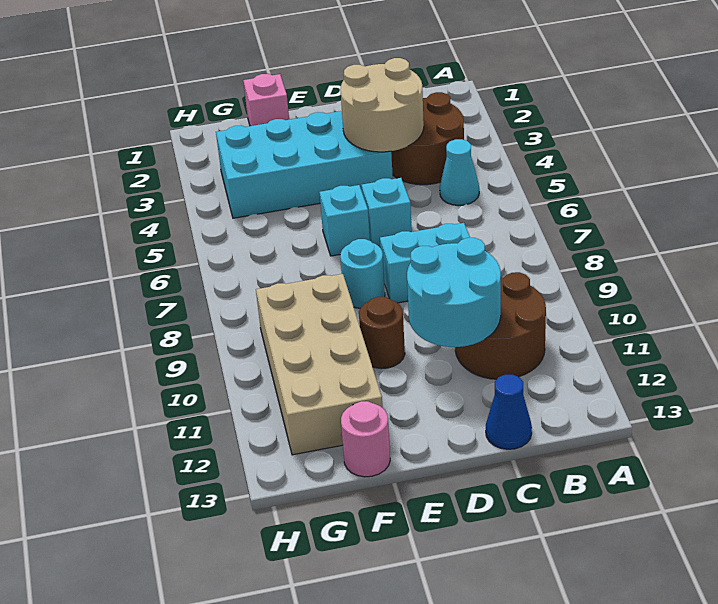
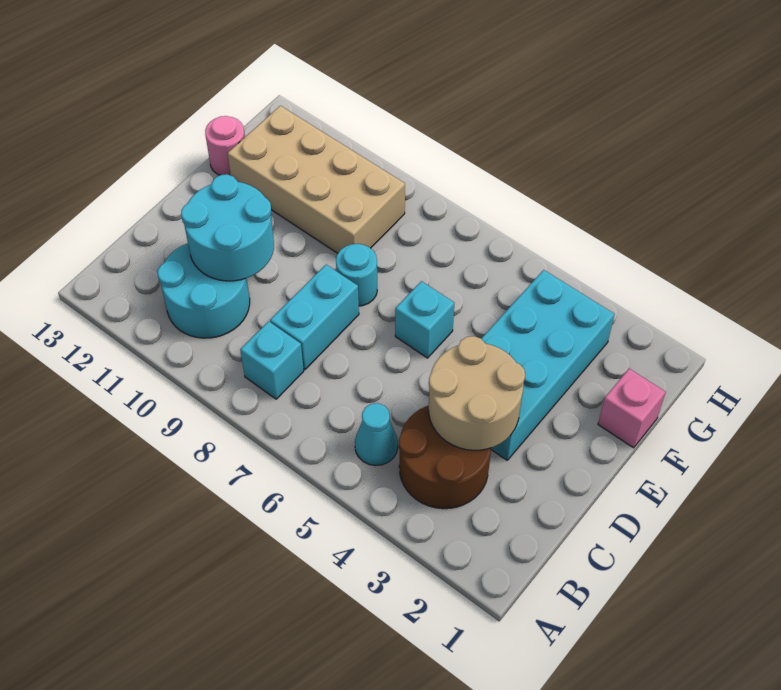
brown round brick B10:C11 level 1 -> cyan round brick B10:C11 level 1
blue cone C13 level 1 -> none
cyan brick D6 level 1 -> cyan brick B8 level 1
brown round brick E10 level 1 -> none

